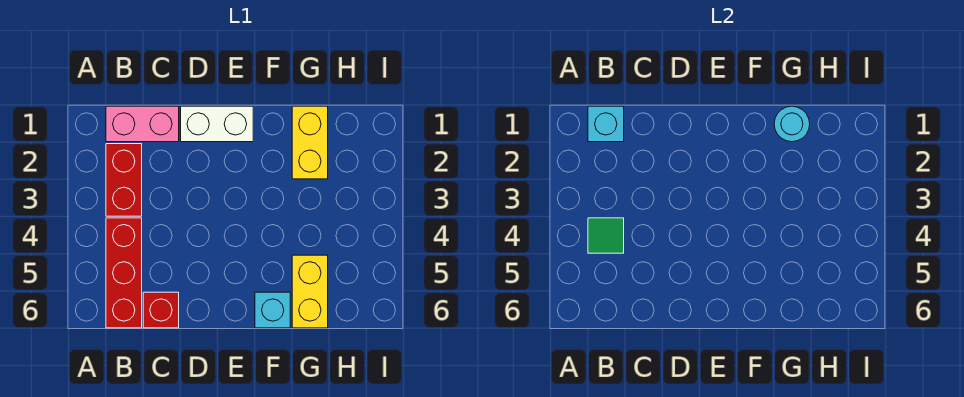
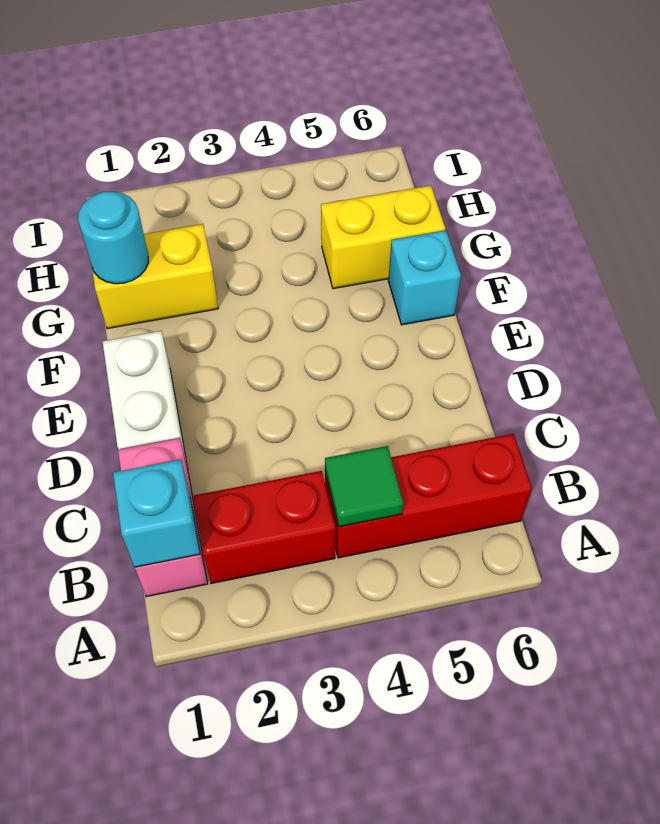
red brick C6 level 1 -> none

